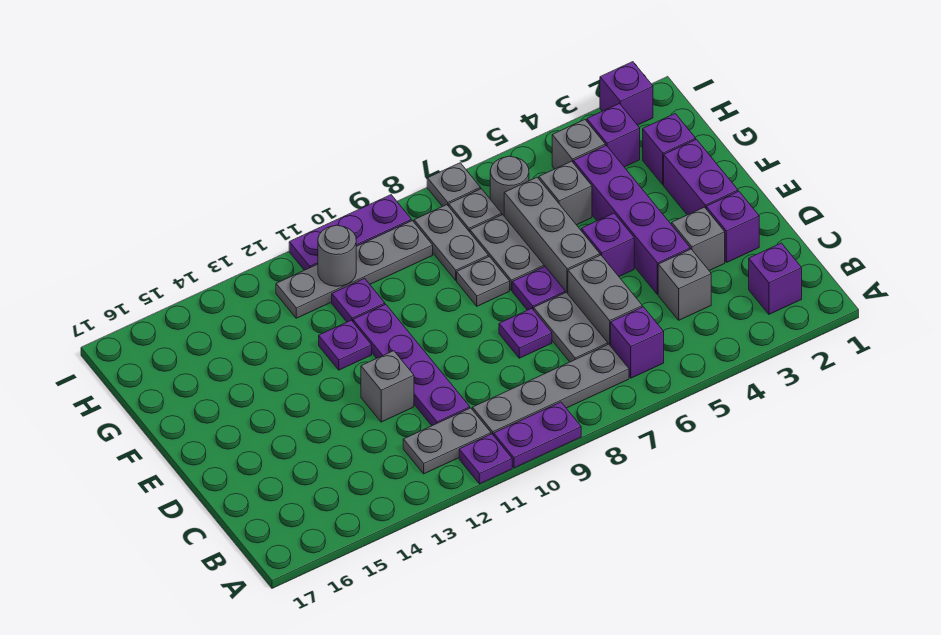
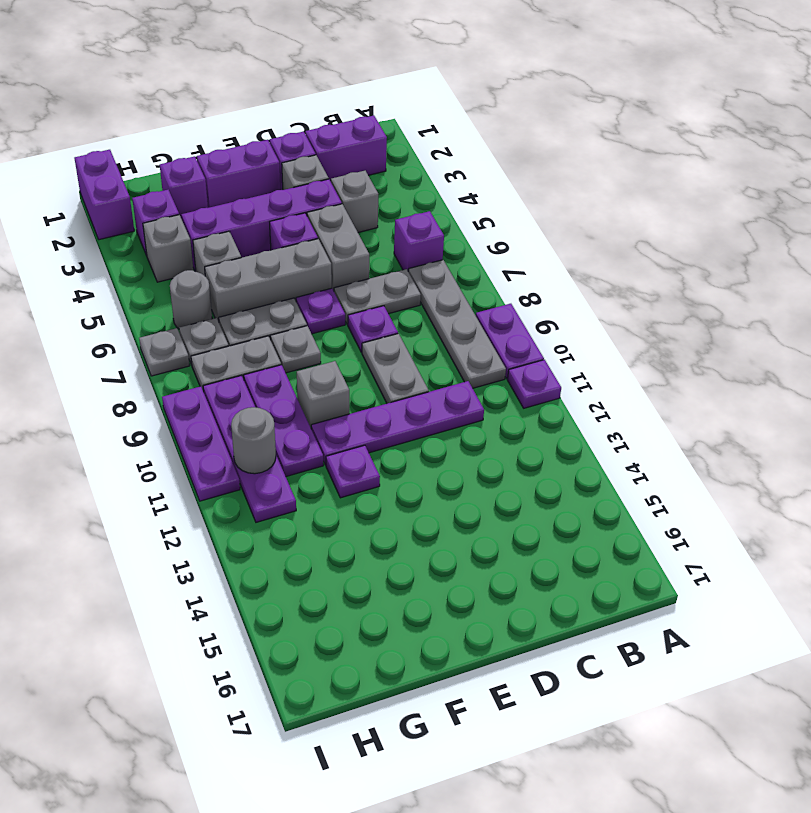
purple brick B2 level 1 -> purple brick B2:C2 level 1
grey plate B11:B12 level 1 -> grey plate D9:D10 level 1
grey brick C6:D6 level 1 -> grey brick D5:D6 level 1
grey brick D12 level 1 -> grey brick F10 level 1
purple plate G11 level 1 -> purple plate G9:G11 level 1
grey plate H9:H12 level 1 -> purple plate H9:H12 level 1
purple brick I2 level 1 -> purple brick I1:I2 level 1

